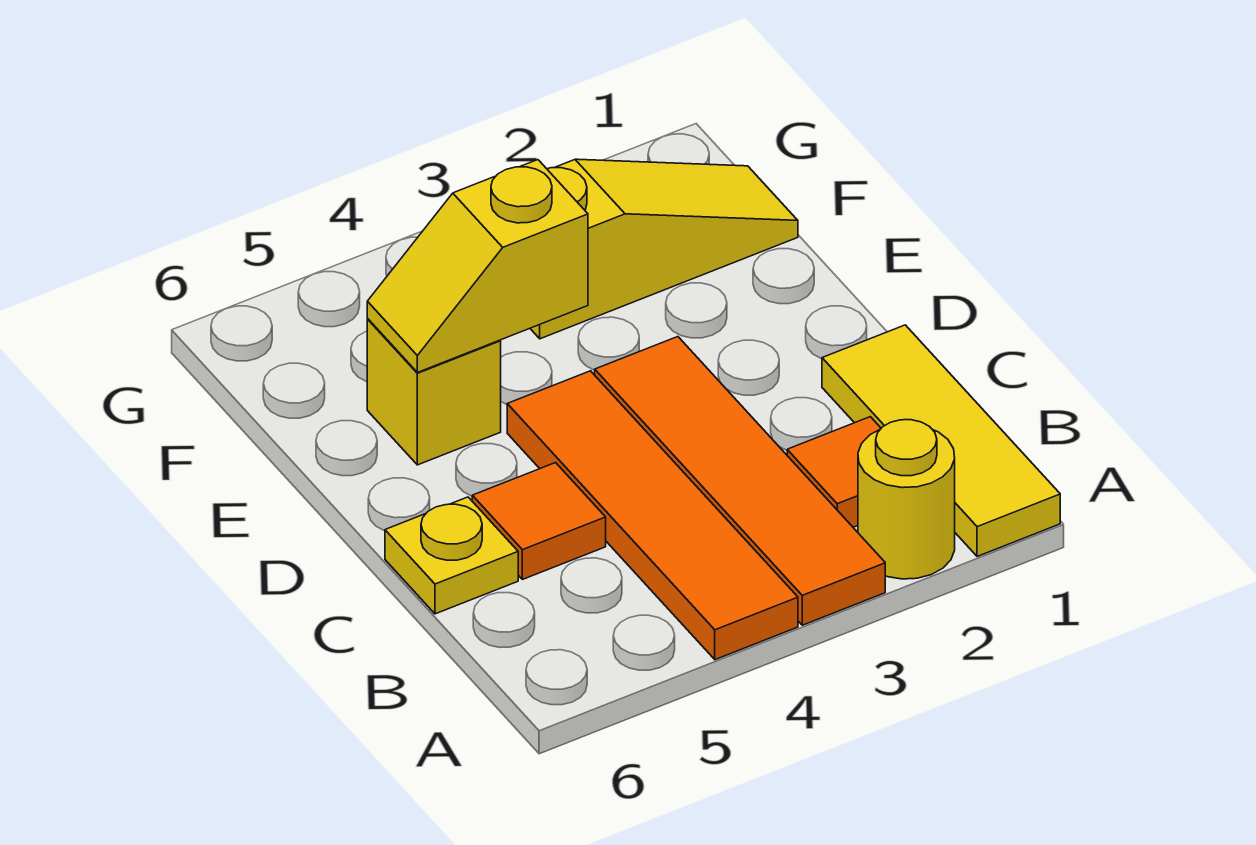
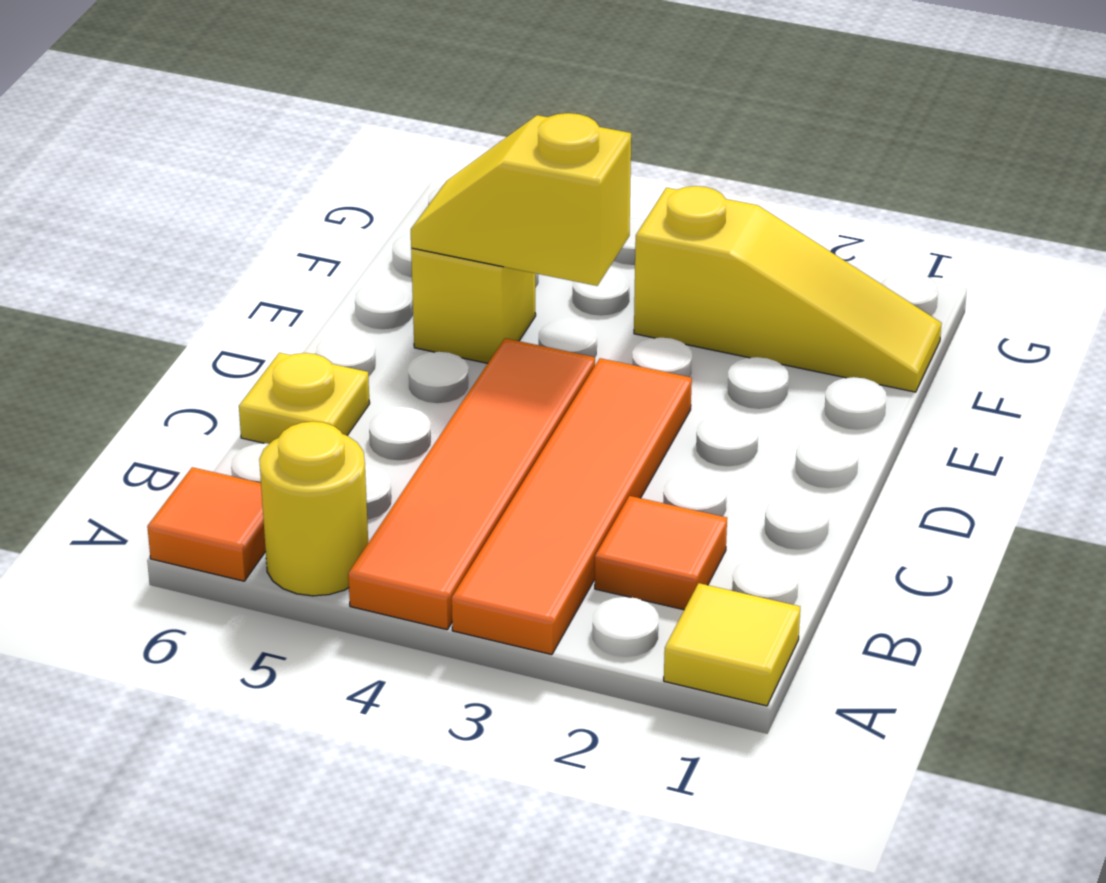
yellow tile A1:C1 level 1 -> yellow tile A1 level 1
yellow round brick A2 level 1 -> yellow round brick A5 level 1
orange tile C5 level 1 -> orange tile A6 level 1

